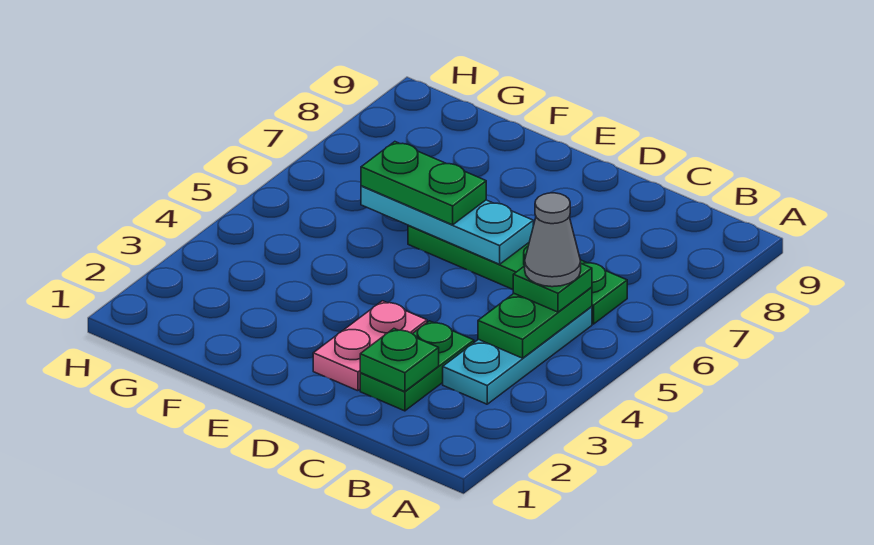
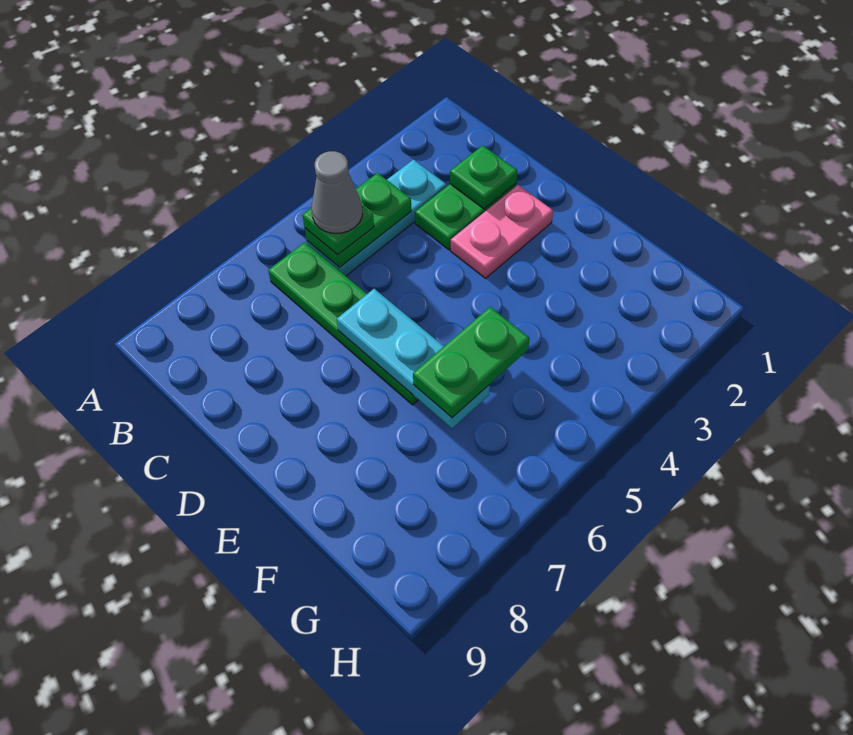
green plate E6:F6 level 3 -> green plate F5:F6 level 3

